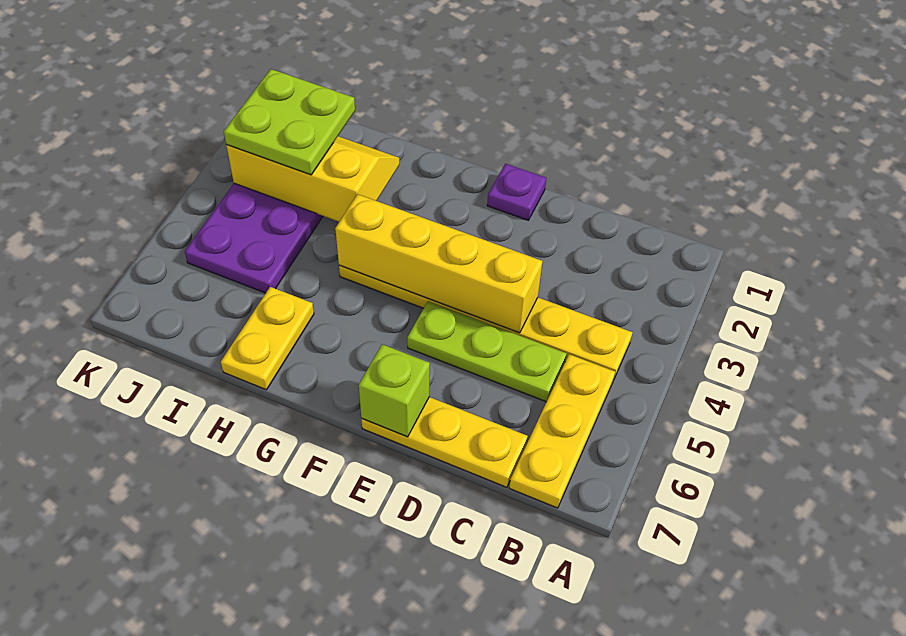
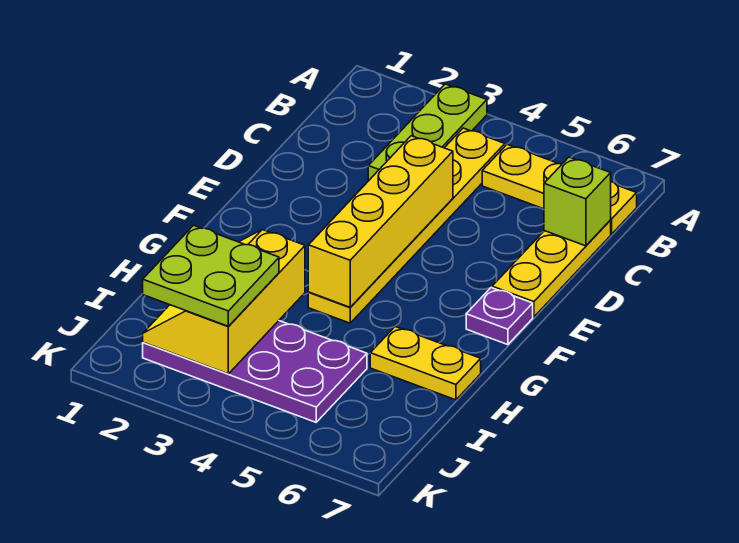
lime plate C5:E5 level 1 -> lime plate A3:C3 level 1
purple plate E1 level 1 -> purple plate F7 level 1
lime brick E7 level 2 -> lime brick C7 level 2

